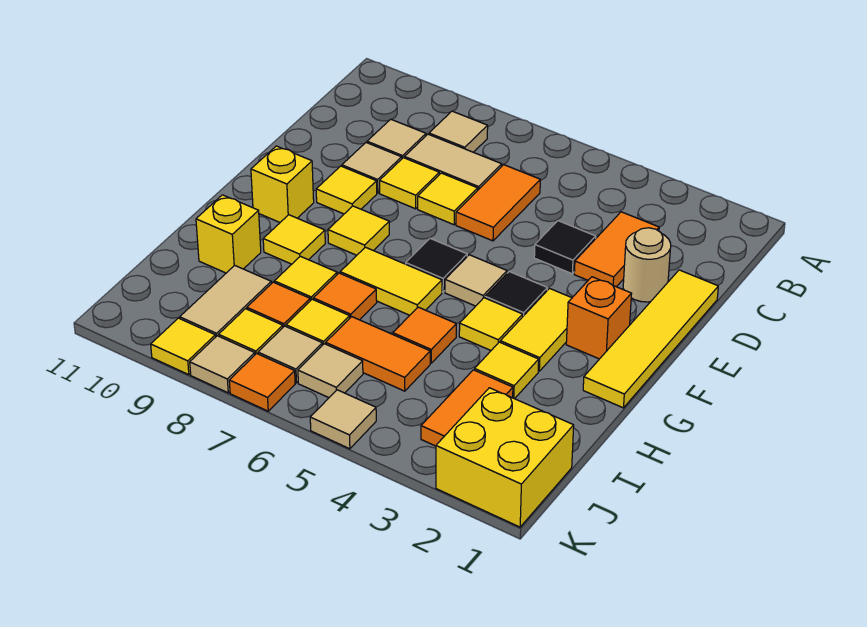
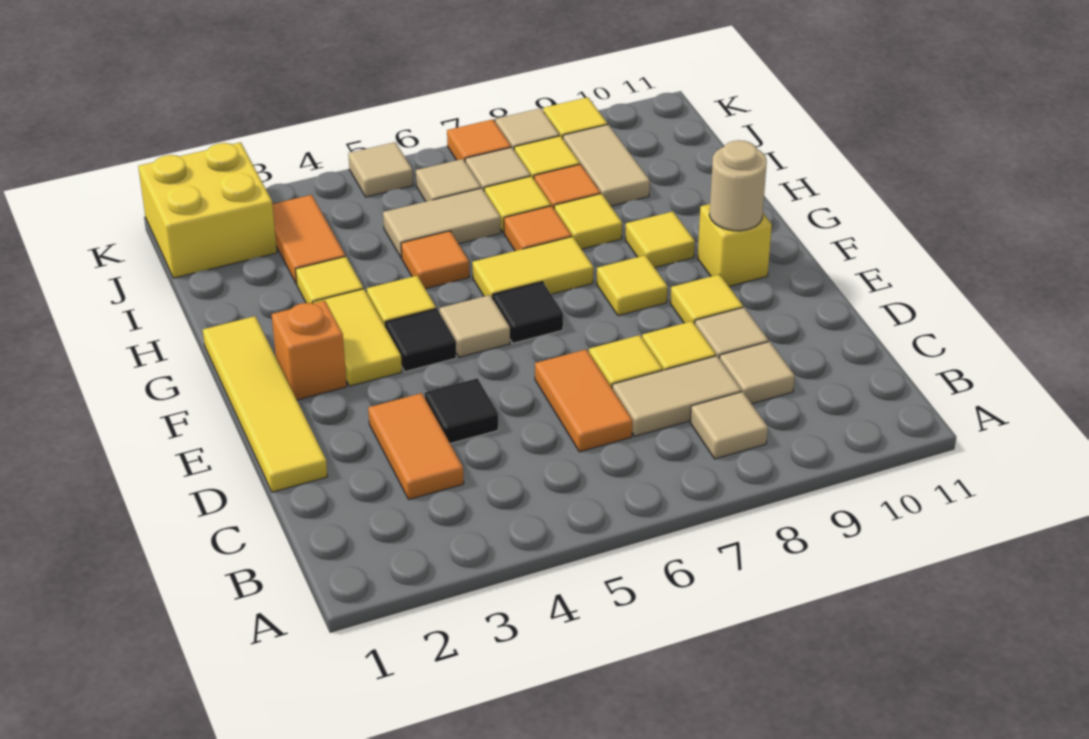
tan round brick D2 level 1 -> tan round brick F10 level 2
yellow brick H10 level 1 -> none
orange tile I5:I6 level 1 -> tan tile I5:I6 level 1

